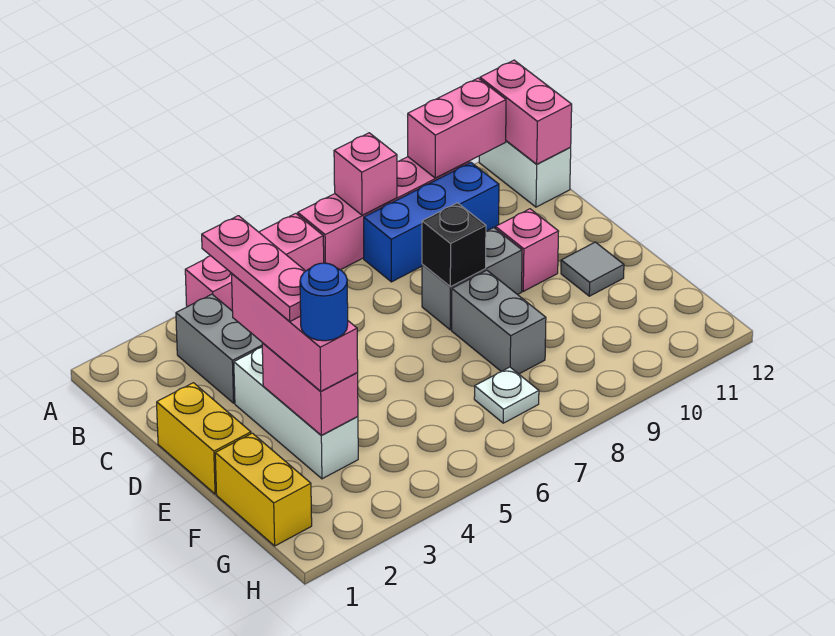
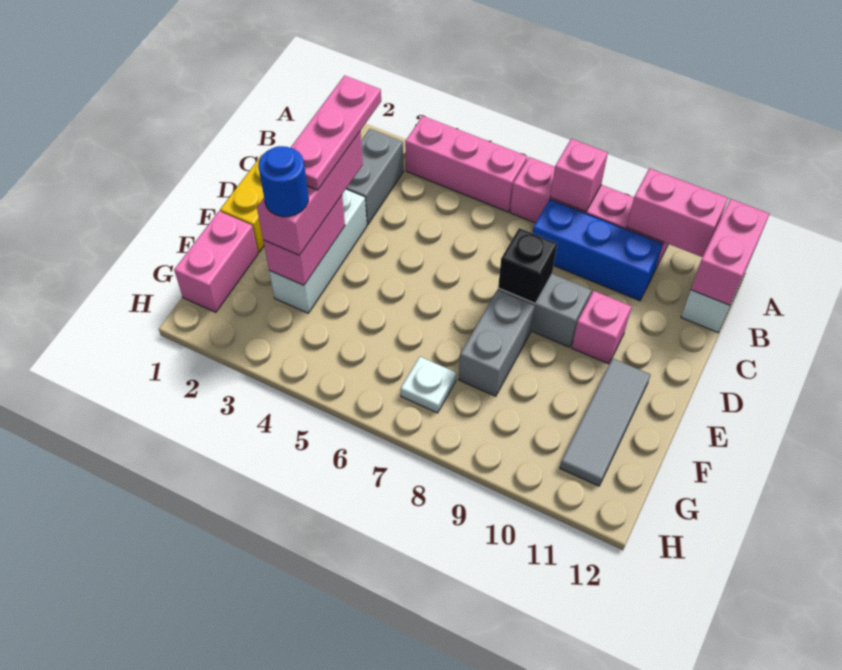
grey tile E11 level 1 -> grey tile E11:G11 level 1
yellow brick F1:G1 level 1 -> pink brick F1:G1 level 1

